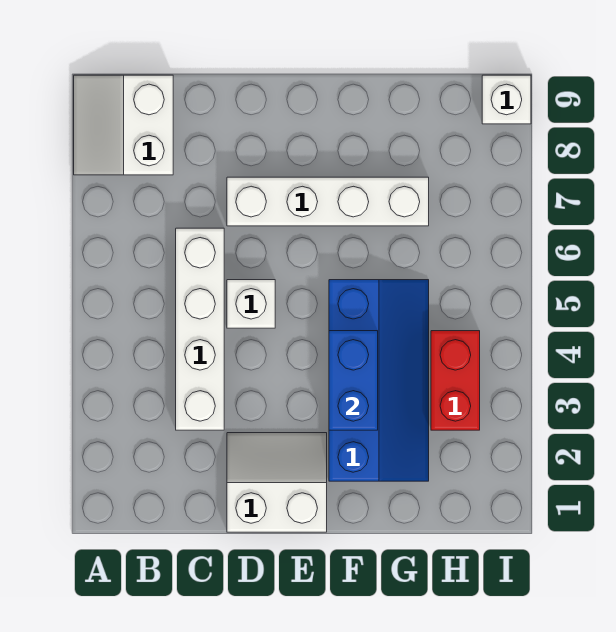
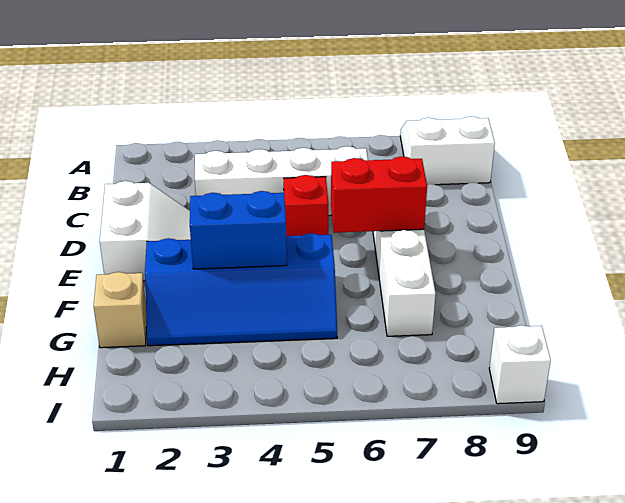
white brick D5 level 1 -> red brick D5 level 1
none -> tan brick G1 level 1
red brick H3:H4 level 1 -> red brick E6:E7 level 2

